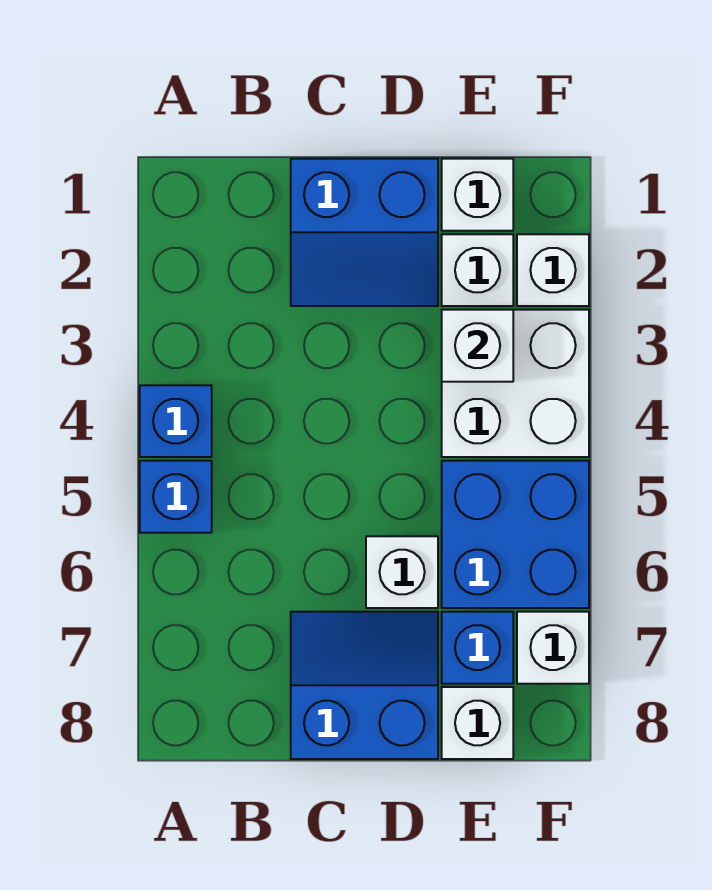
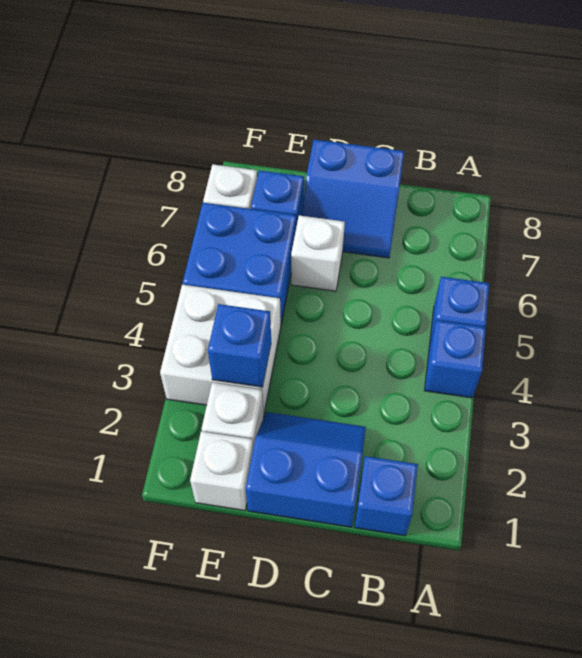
none -> blue brick B1 level 1
white brick E3 level 2 -> blue brick E3 level 2
white brick E8 level 1 -> none
white brick F2 level 1 -> none

